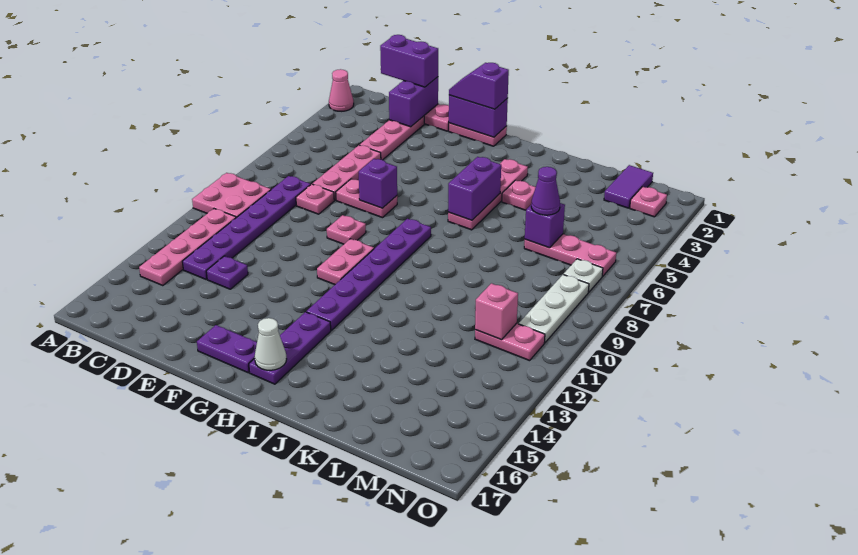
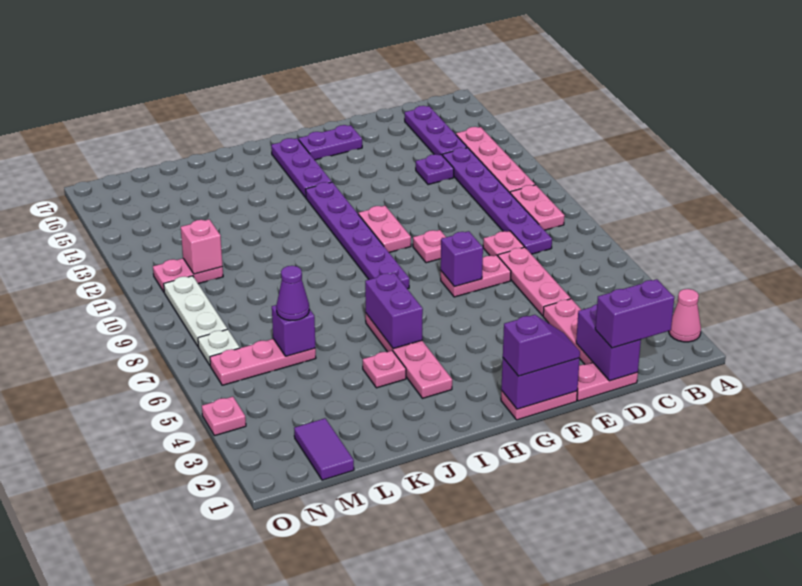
pink plate A9:B10 level 1 -> pink plate B9:B10 level 1
none -> purple plate C14:C16 level 1
white cone H16 level 2 -> none
pink plate N2 level 1 -> pink plate O4 level 1

